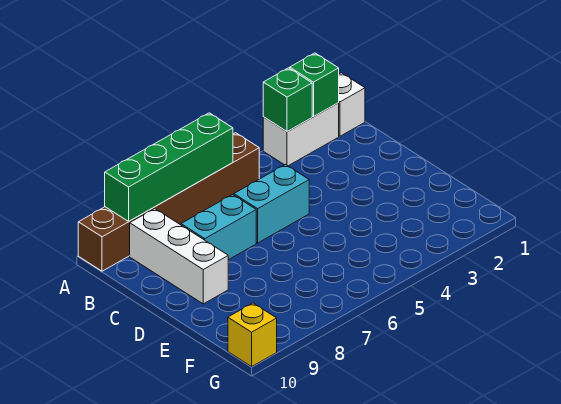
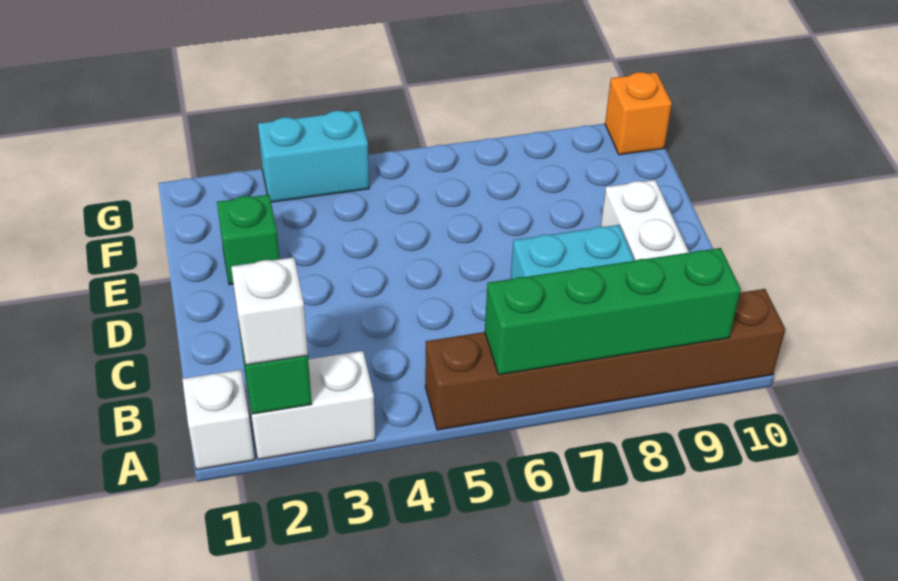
none -> white brick A2 level 3
green brick A3 level 2 -> green brick E2 level 1
cyan brick C5:C6 level 1 -> cyan brick G3:G4 level 1
yellow brick G10 level 1 -> orange brick G10 level 1

